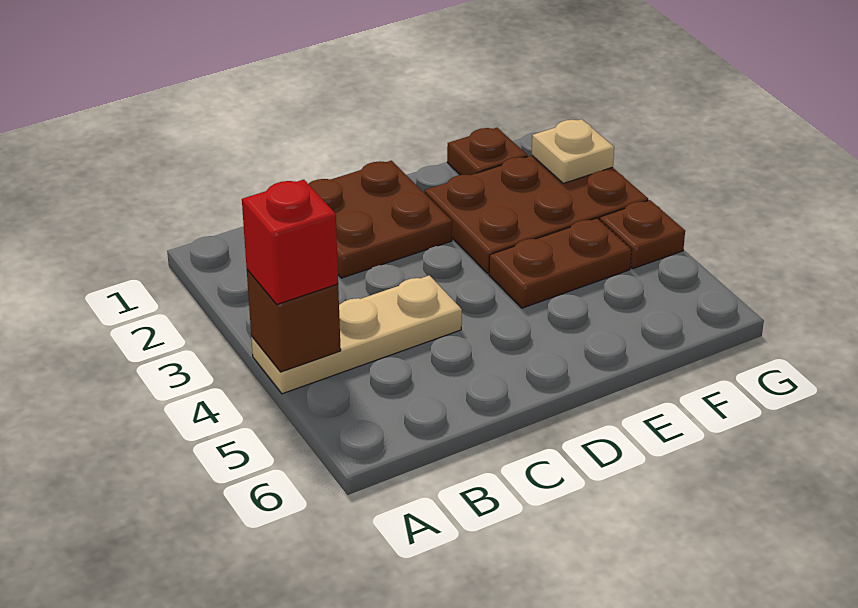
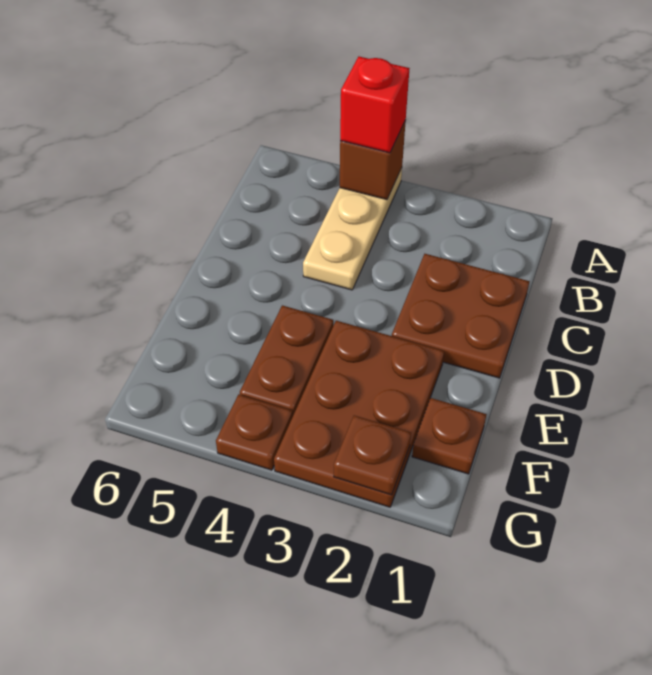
tan plate G2 level 2 -> brown plate G2 level 2

